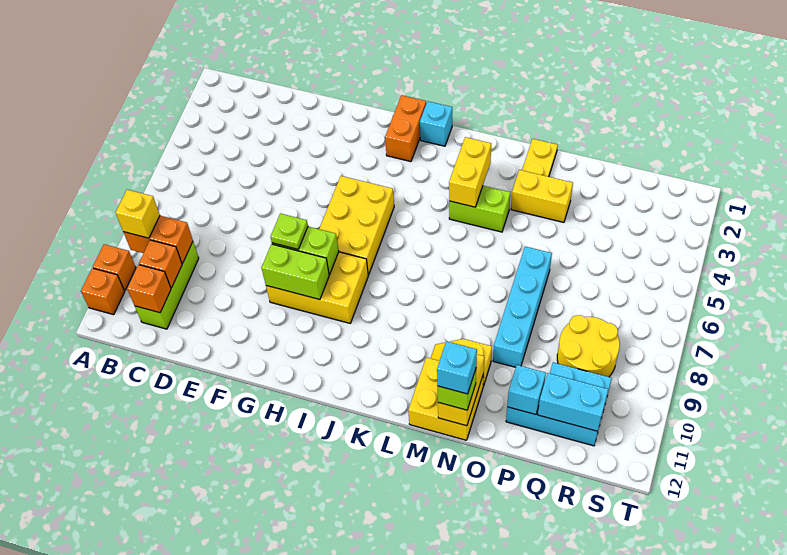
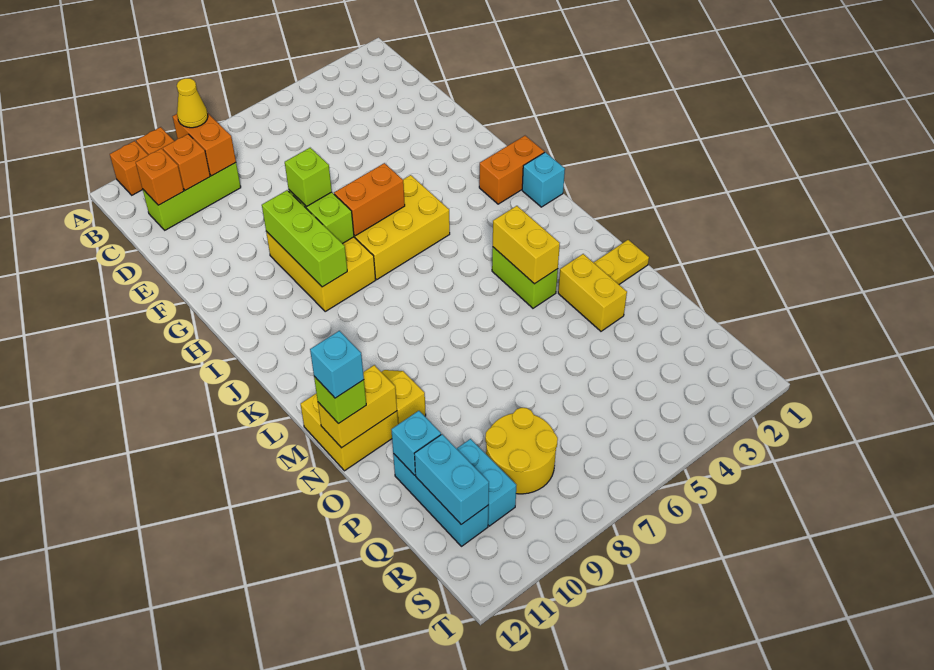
yellow brick B9 level 3 -> yellow cone B9 level 3
lime plate G8 level 3 -> lime brick G8 level 3
lime brick G9:H9 level 2 -> lime brick G9:I9 level 2
none -> orange brick H6:H7 level 2
yellow brick L3:L4 level 2 -> yellow brick L4:M4 level 2
cyan brick O6:O9 level 1 -> none

